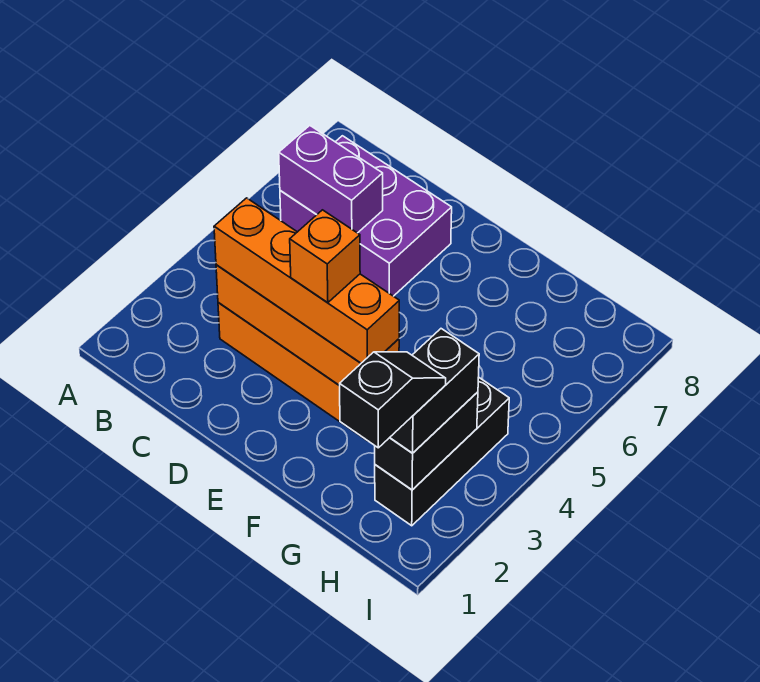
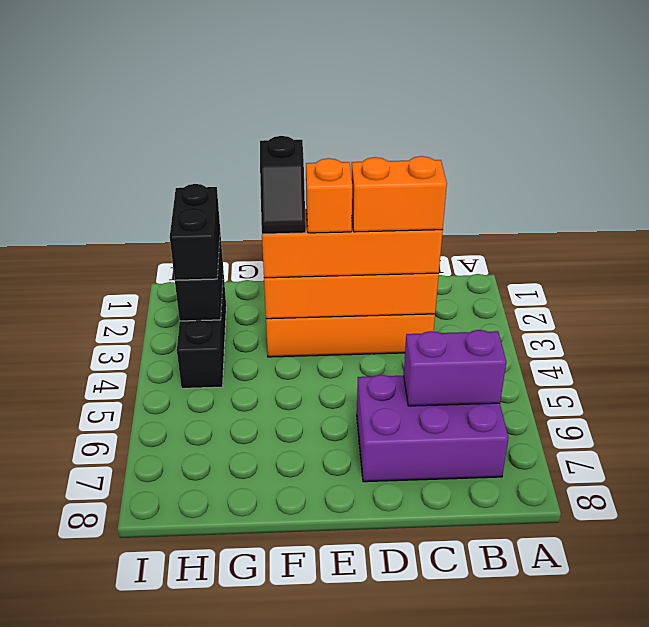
none -> orange brick C3:D3 level 4
black slope H1:H2 level 4 top 1 -> black slope F2:F3 level 4 top 2

